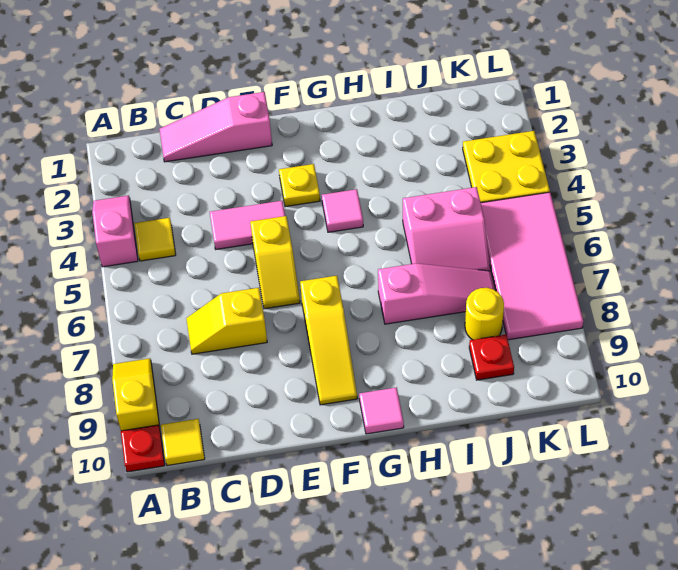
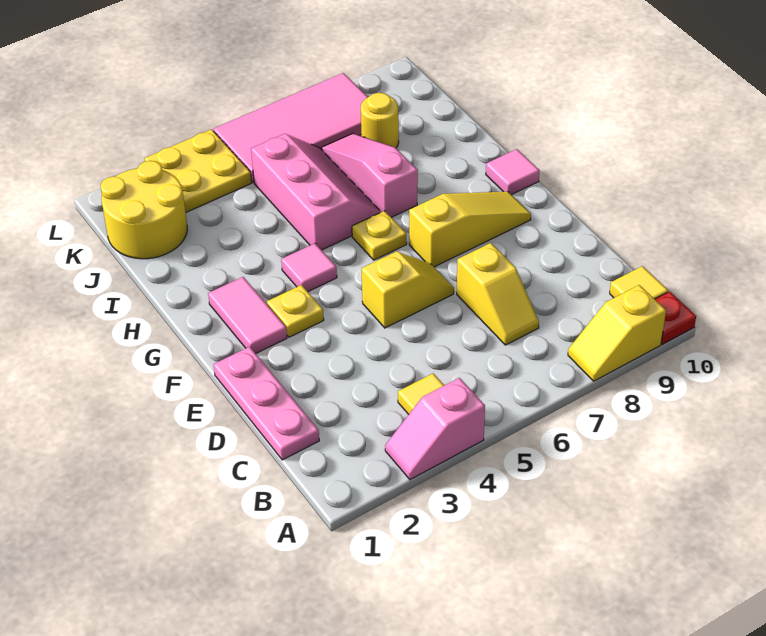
pink slope C1:E1 level 1 top E -> pink plate C1:E1 level 1
pink tile D4:E4 level 1 -> pink tile F2:G2 level 1
none -> yellow plate G6 level 1
pink slope I5:J6 level 1 top 5 -> pink slope H5:J6 level 1 top 5
none -> yellow round brick J1:K2 level 1
red plate J9 level 1 -> none

